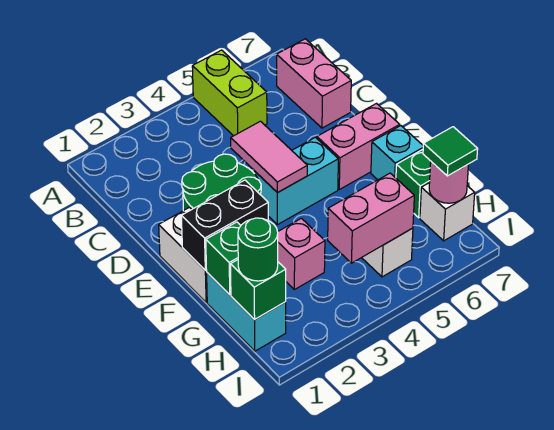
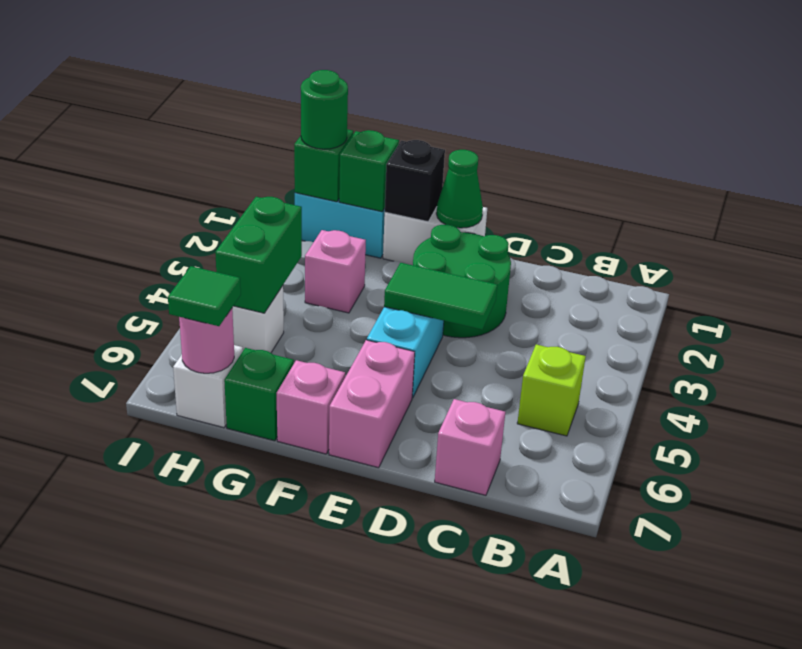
lime brick A5:B5 level 1 -> lime brick B5 level 1
pink brick B7:C7 level 1 -> pink brick C7 level 1
pink tile D4:E4 level 2 -> green tile D4:E4 level 2
none -> green cone E1 level 2
black brick F1:F2 level 2 -> black brick F1 level 2
cyan brick F7 level 1 -> pink brick F7 level 1
pink brick H4:H5 level 2 -> green brick H4:H5 level 2

